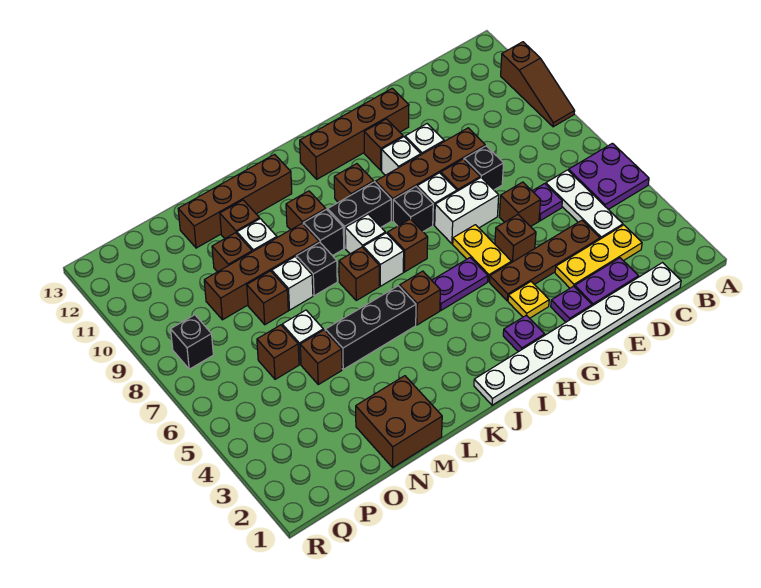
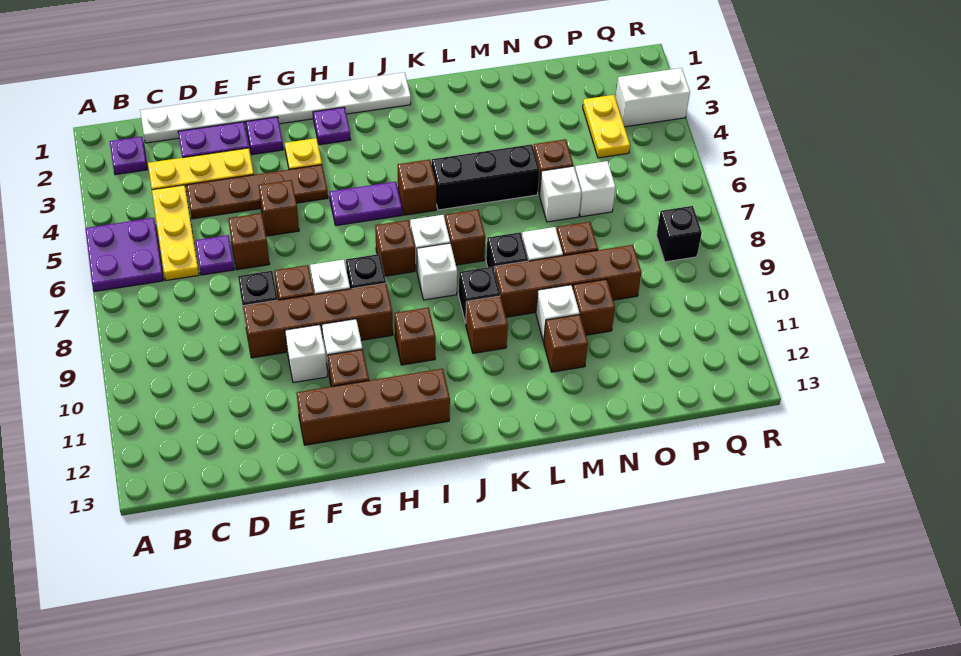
brown slope A9:A11 level 1 top 11 -> none
none -> purple plate B2 level 1
white plate C4:C6 level 1 -> yellow plate C4:C6 level 1
white brick F7:G7 level 1 -> white brick Q3:R3 level 1
yellow plate G5:G6 level 1 -> yellow plate P3:P4 level 1
black brick I9:J9 level 1 -> none
brown brick K12:N12 level 1 -> none
brown brick M1:N2 level 1 -> none
brown brick O6 level 1 -> white brick O6 level 1

